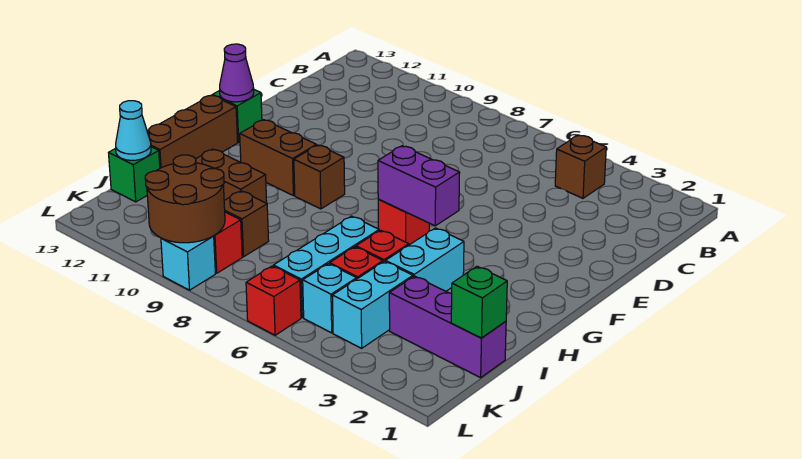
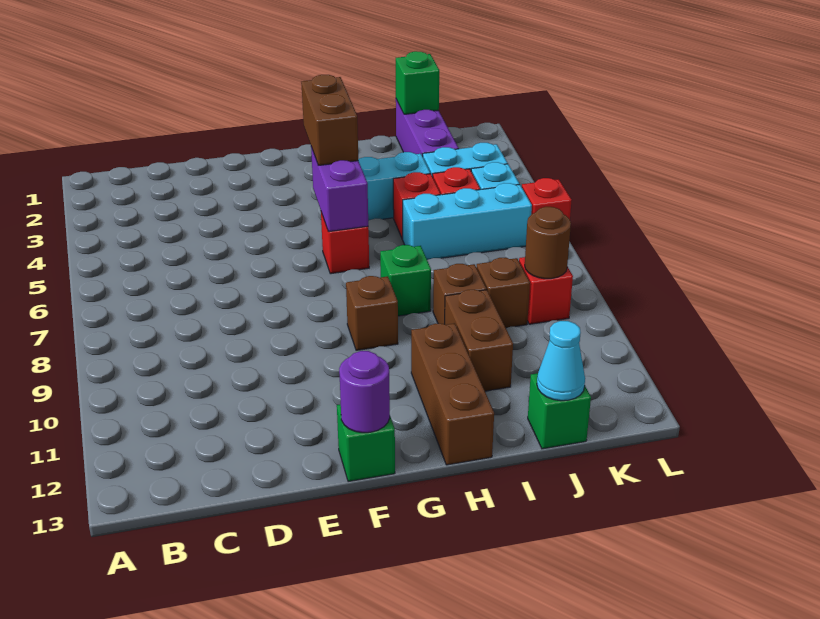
brown brick B4 level 1 -> brown brick I9 level 1
purple cone F13 level 2 -> purple round brick F13 level 2
brown brick G10:G11 level 1 -> brown brick G4:G5 level 3
brown brick G13:I13 level 1 -> brown brick H11:H13 level 1
none -> green brick H8 level 1
brown round brick K9:L10 level 2 -> brown round brick K9 level 2
cyan brick L9 level 1 -> none

